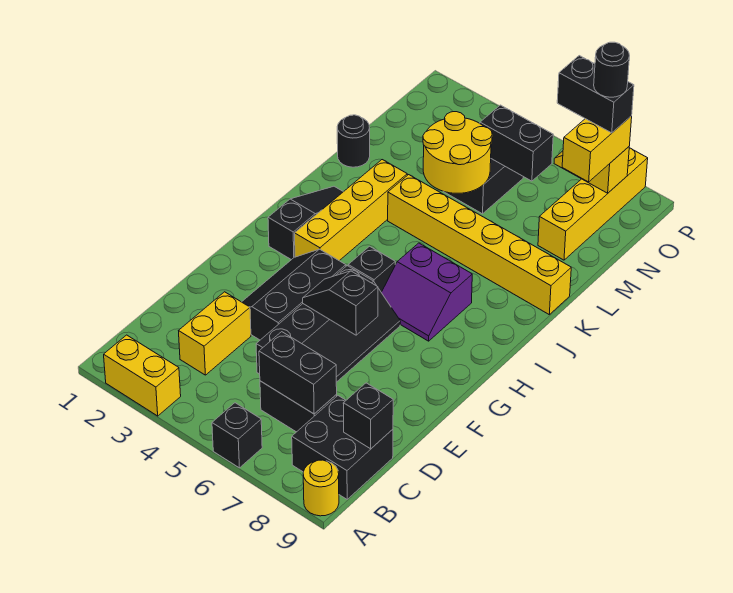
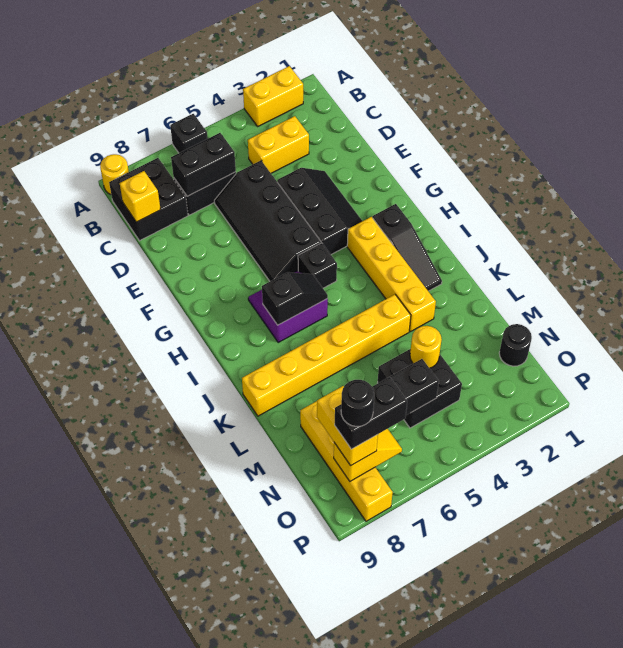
yellow brick C3:D3 level 1 -> yellow brick C3:C4 level 1
black brick C9 level 2 -> yellow brick C9 level 2
black slope F5:F6 level 2 top 6 -> black slope I6:I7 level 2 top 7
black round brick L1 level 1 -> black round brick N1 level 1
yellow round brick L4:M5 level 2 -> yellow round brick M4 level 2

